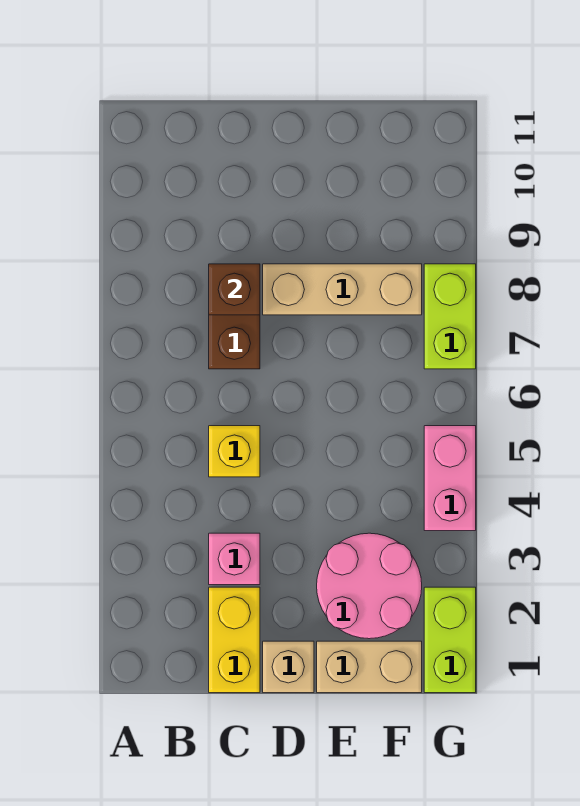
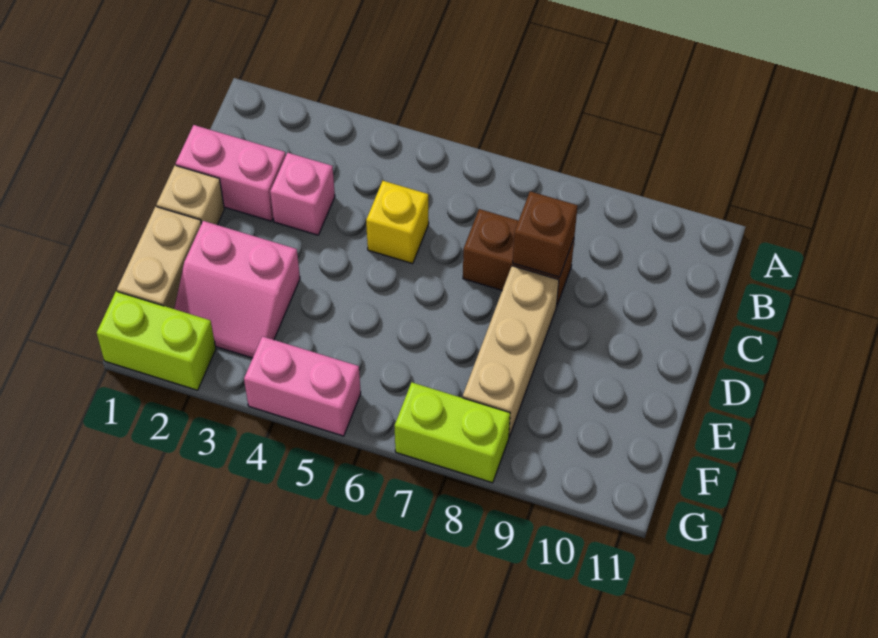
yellow brick C1:C2 level 1 -> pink brick C1:C2 level 1
pink round brick E2:F3 level 1 -> pink slope E2:F3 level 1 top E

